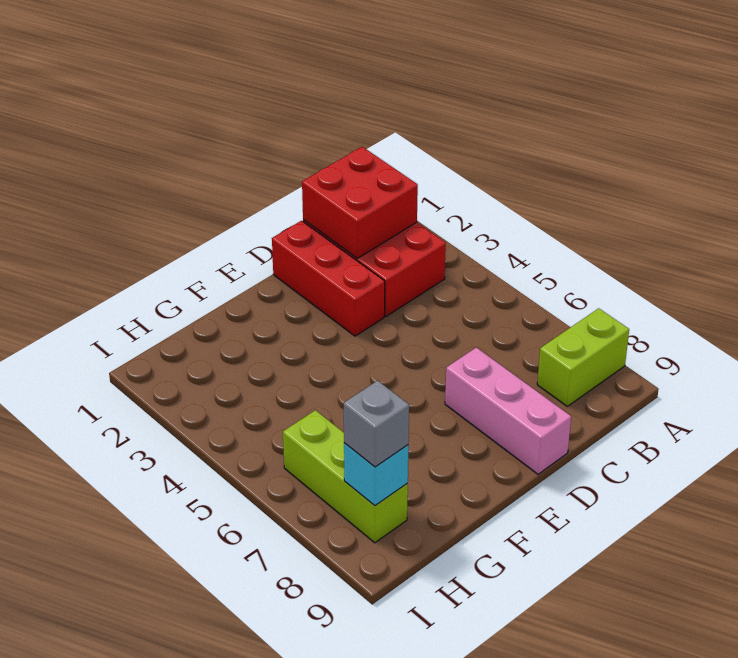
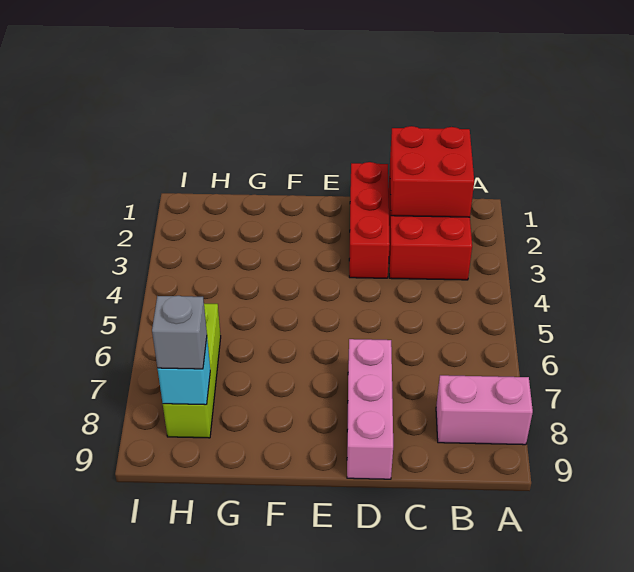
lime brick A8:B8 level 1 -> pink brick A8:B8 level 1

